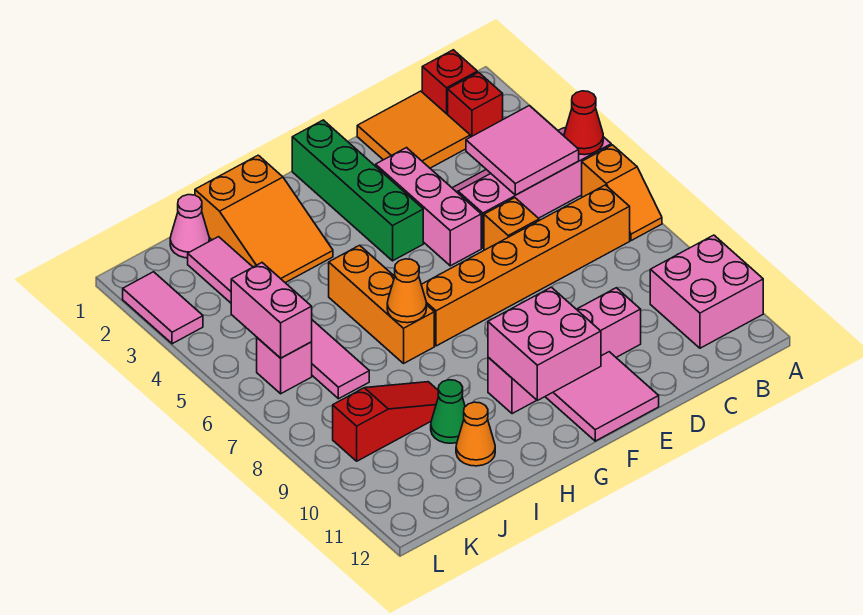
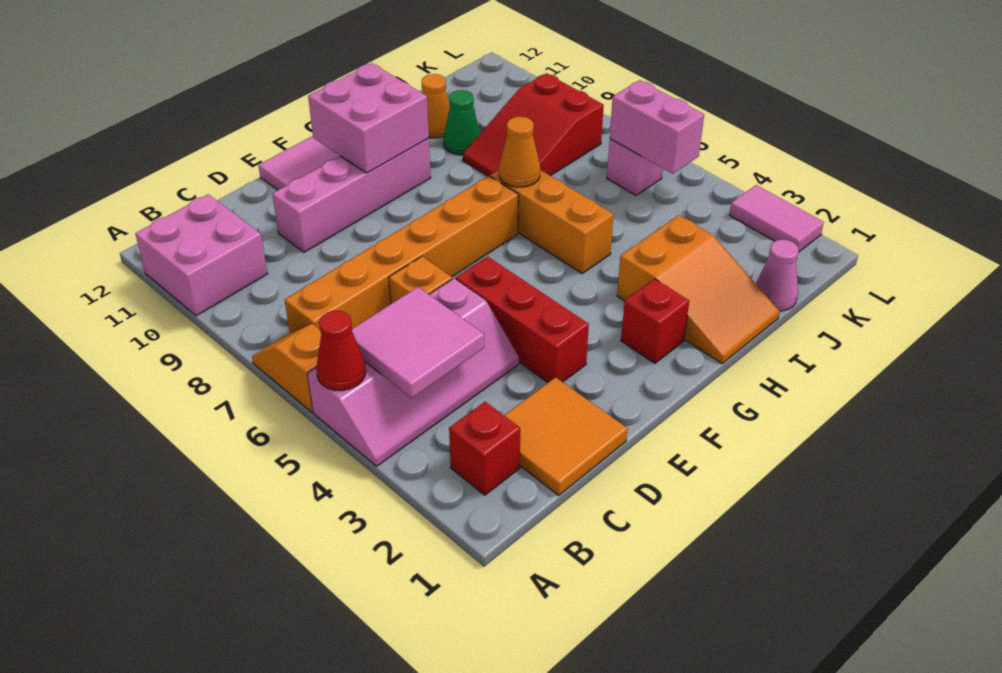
red brick B1 level 1 -> red brick G2 level 1
pink brick E3:E5 level 1 -> red brick E3:E5 level 1
green brick F1:F4 level 1 -> none
orange slope H1:I3 level 1 top 1 -> orange slope H1:I3 level 1 top 3
red slope I9:K9 level 1 top K -> red slope I8:K9 level 1 top K
pink tile J2:J7 level 1 -> none

